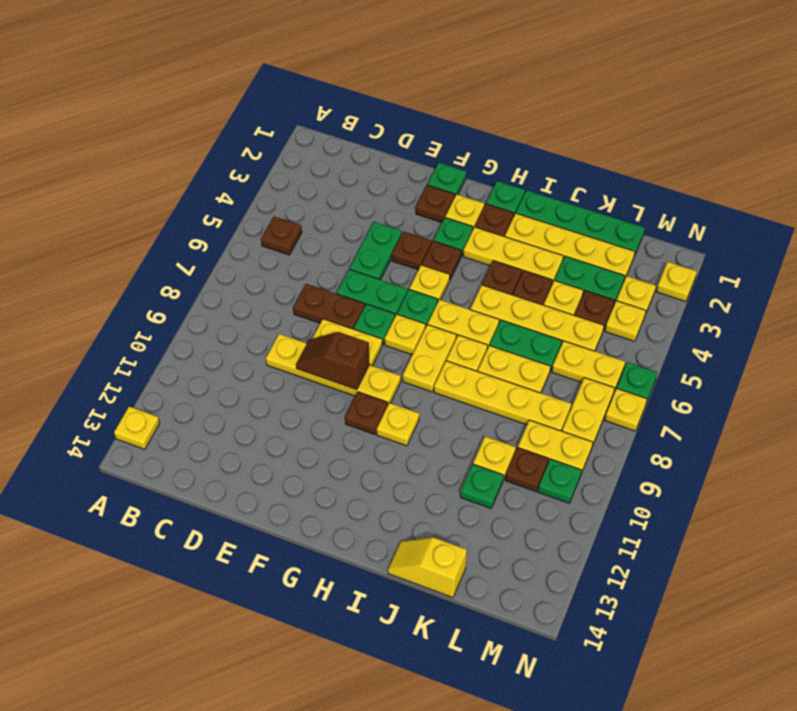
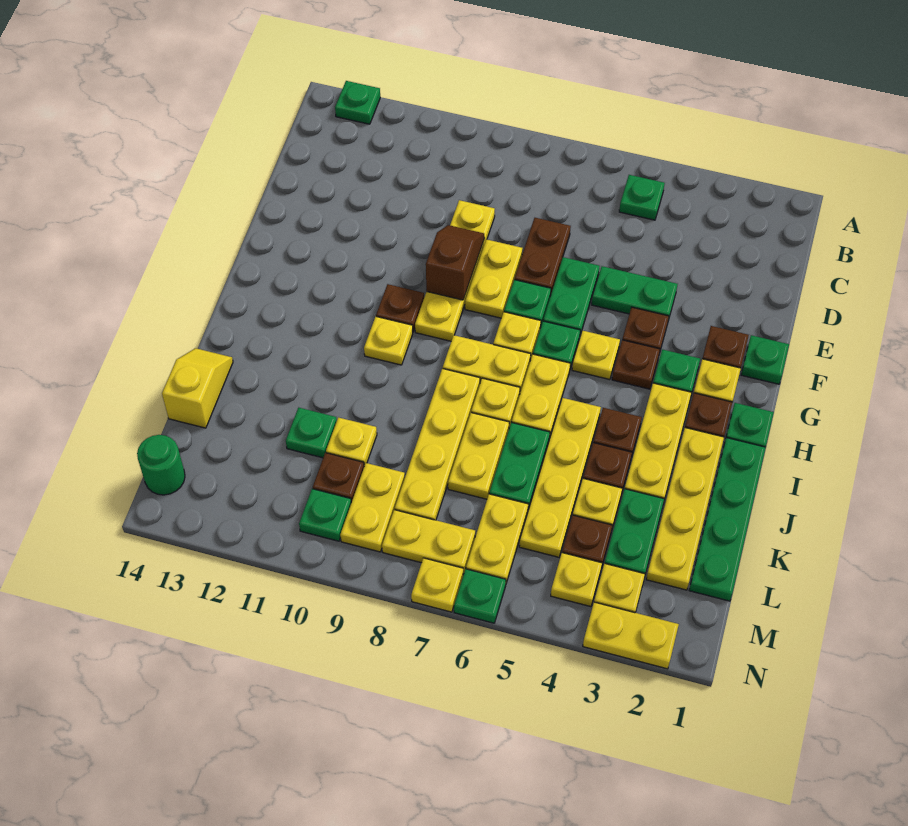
yellow plate A13 level 1 -> green plate A13 level 1
brown plate B5 level 1 -> green plate B5 level 1
none -> green round brick M14 level 1
yellow plate N2 level 1 -> yellow plate N2:N3 level 1

